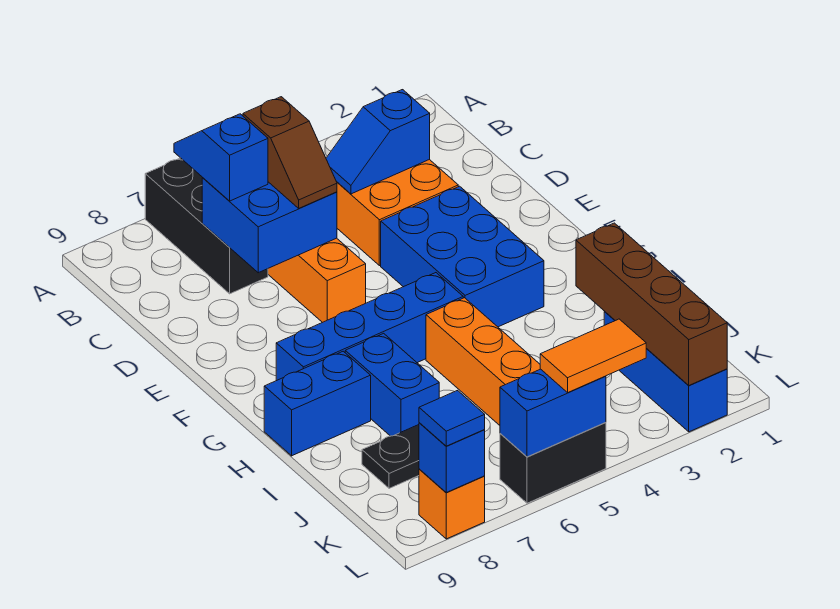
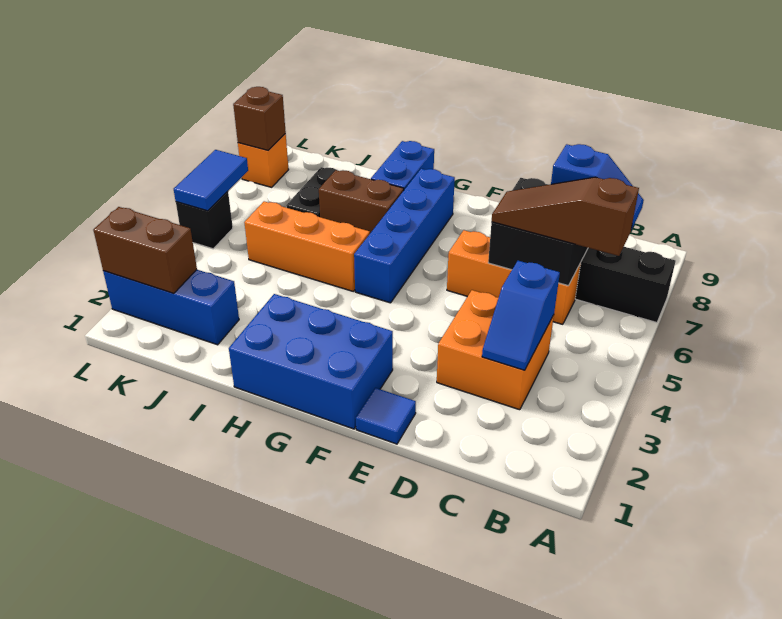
blue slope C3:C4 level 2 top 3 -> blue slope C3:C4 level 2 top 4
blue brick C6:D7 level 2 -> black brick C6:D7 level 2
brown slope C6:D6 level 3 top C -> brown slope B6:D6 level 3 top B
blue brick E3:G4 level 1 -> blue brick F1:H2 level 1
blue brick H7:I7 level 1 -> brown brick H7:I7 level 1
brown brick I2:L2 level 2 -> brown brick K2:L2 level 2
orange tile L4:L5 level 3 -> none
black brick L5:L6 level 1 -> black brick L5 level 1
blue brick L5:L6 level 2 -> blue tile L5:L6 level 2
blue brick L8 level 2 -> brown brick L8 level 2
blue tile L8 level 3 -> blue tile E1 level 1

